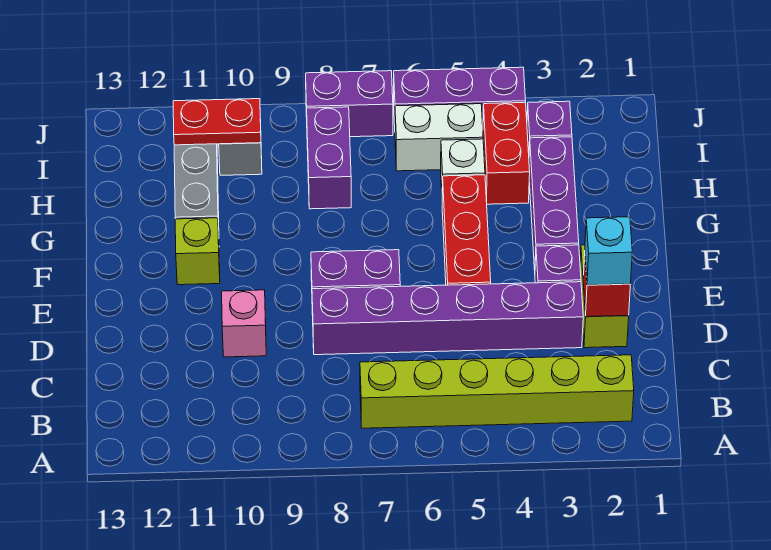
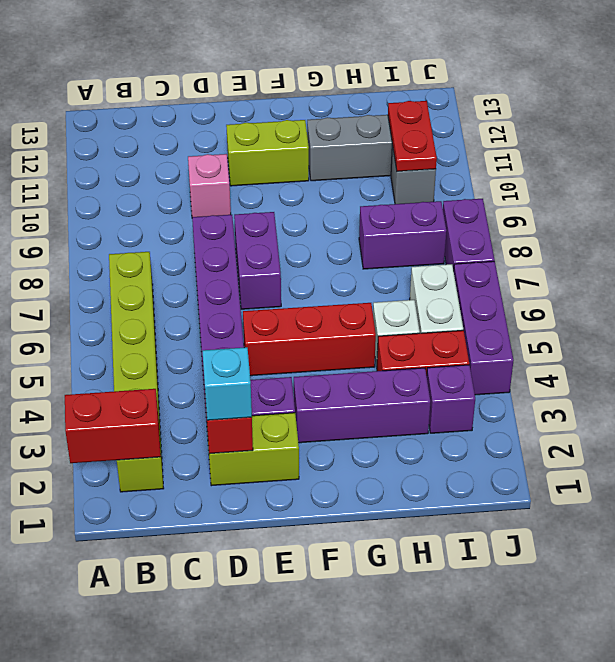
none -> red brick A2:B2 level 2
lime brick F11 level 1 -> lime brick E11:F11 level 1

